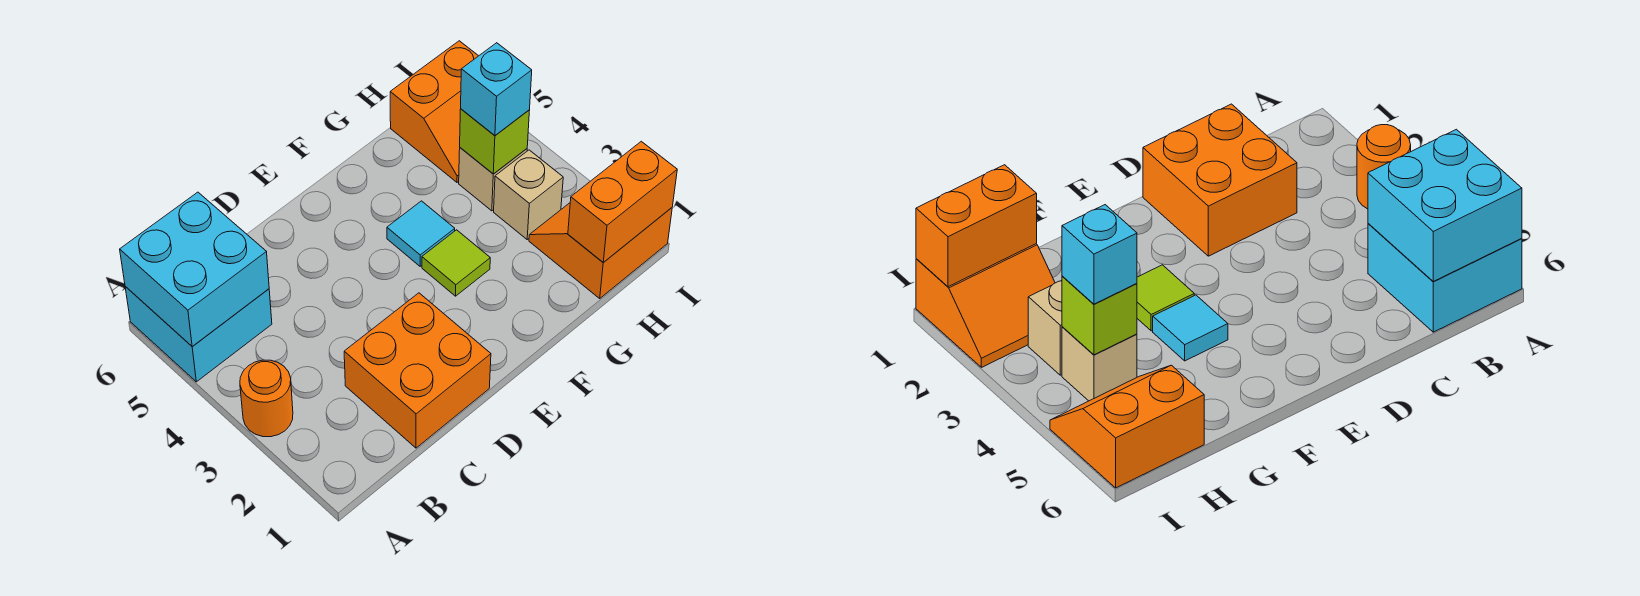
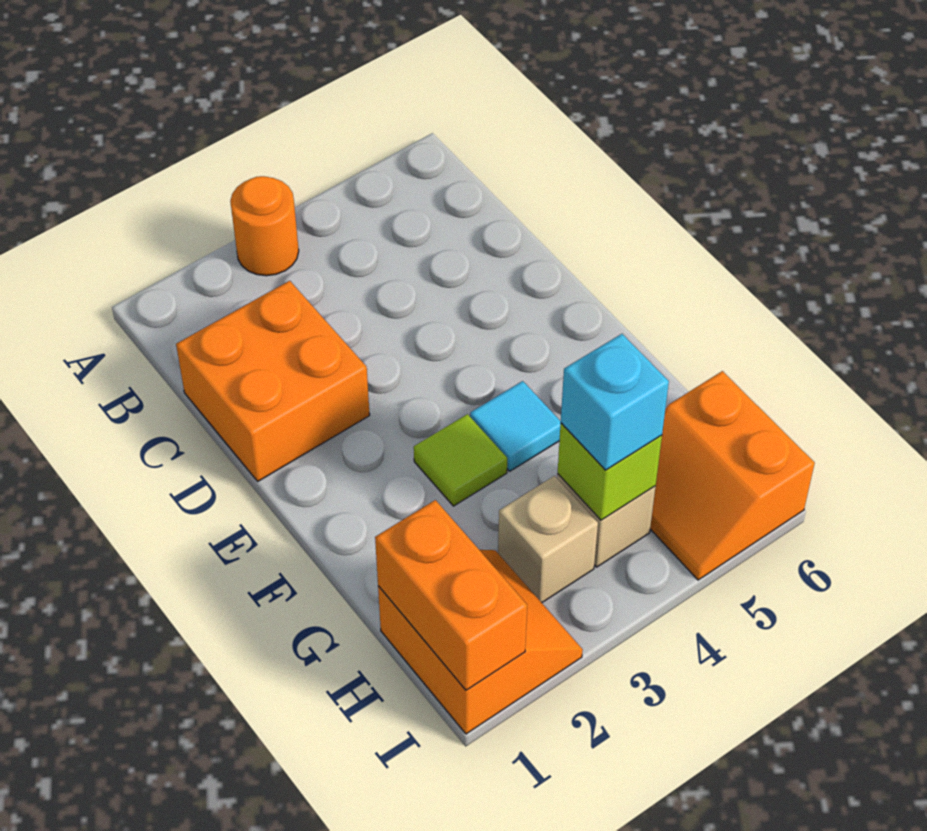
cyan brick A5:B6 level 1 -> none
cyan brick A5:B6 level 2 -> none

